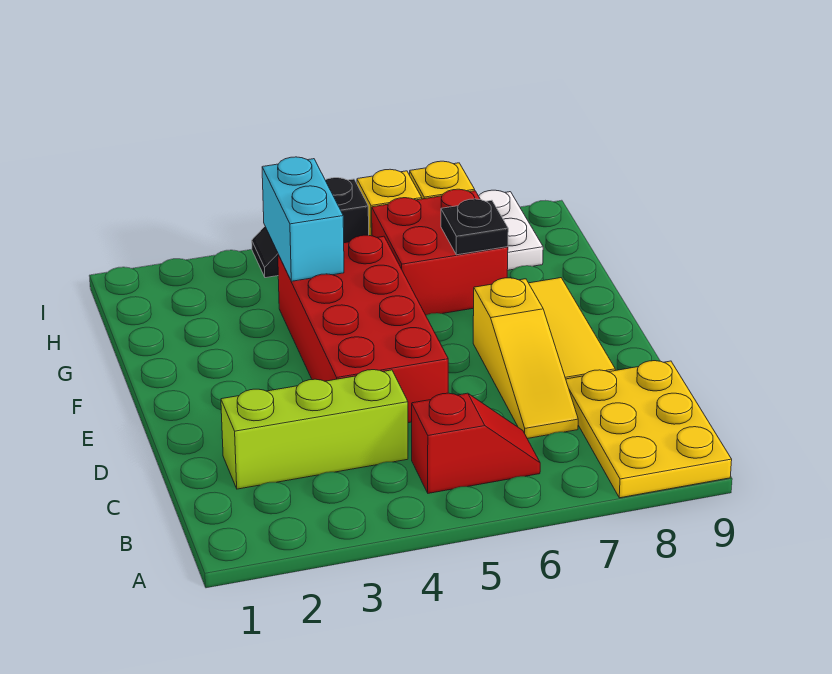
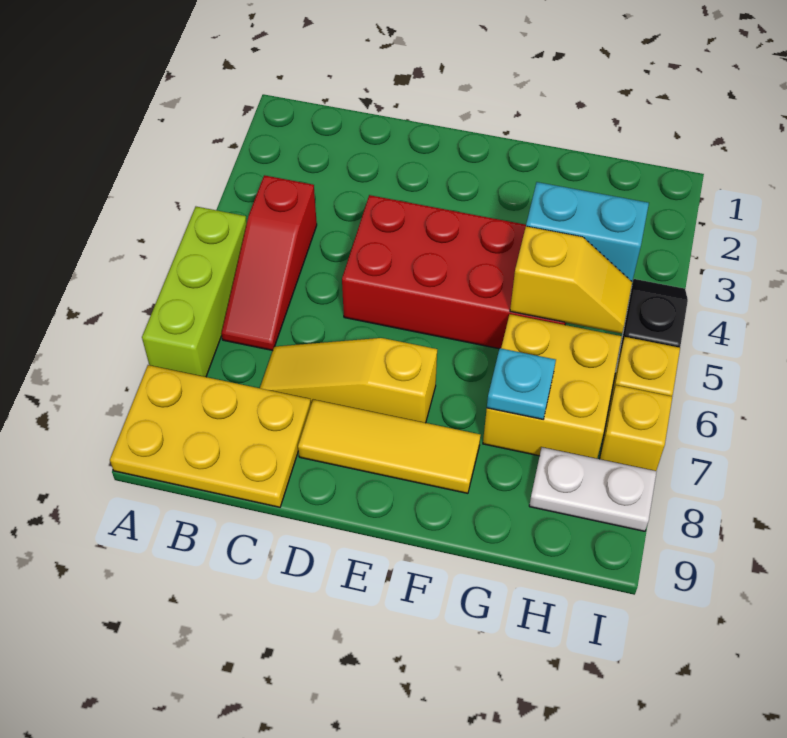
red slope B5:B6 level 1 top 5 -> red slope B4:B6 level 1 top 4
lime brick C2:C4 level 1 -> lime brick A5:A7 level 1
none -> yellow slope G5:H5 level 2 top G
red brick G6:H7 level 1 -> yellow brick G6:H7 level 1
black plate G7 level 2 -> cyan plate G7 level 2

